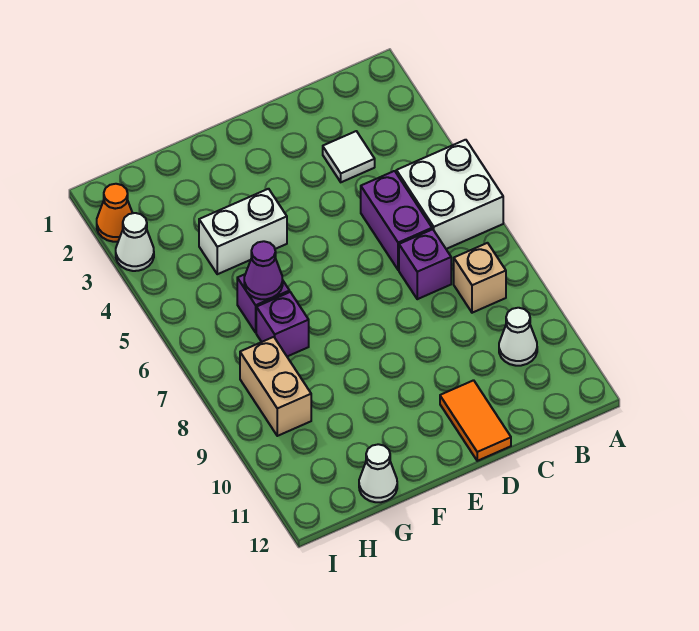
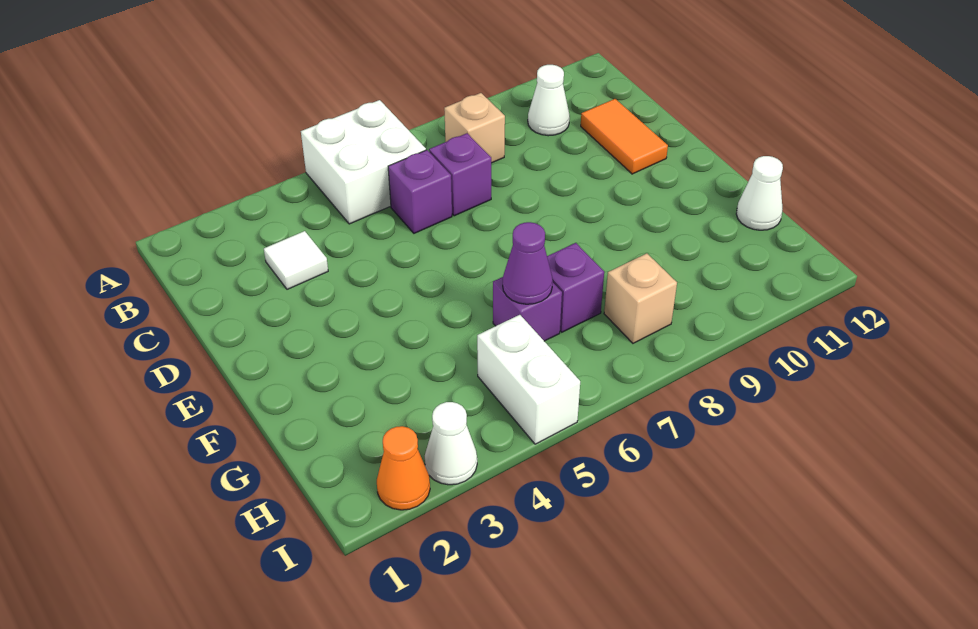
purple brick C5:C6 level 1 -> purple brick C6 level 1
orange tile D11:D12 level 1 -> orange tile C11:D11 level 1
white brick F4:G4 level 1 -> white brick H5:I5 level 1
tan brick H8:H9 level 1 -> tan brick H8 level 1

